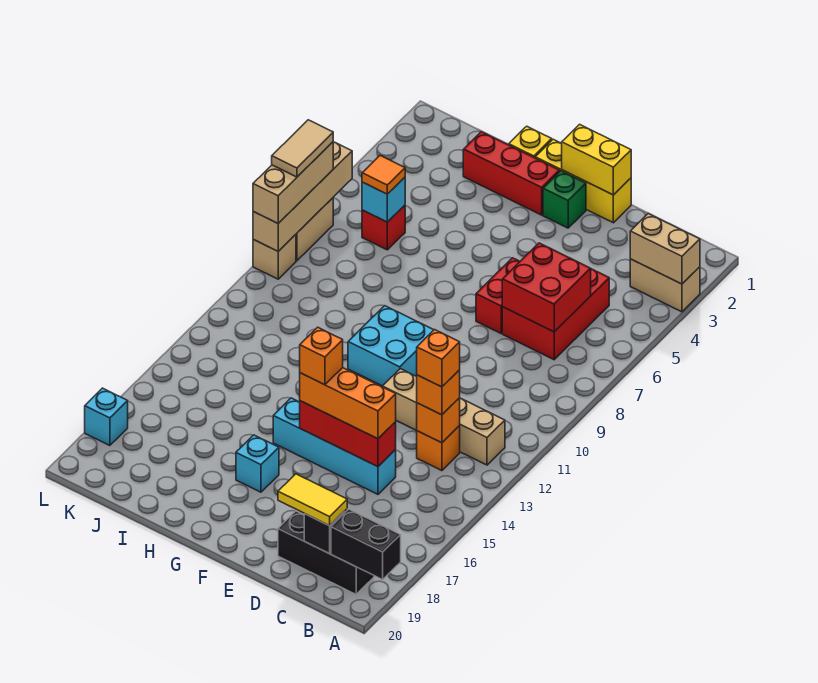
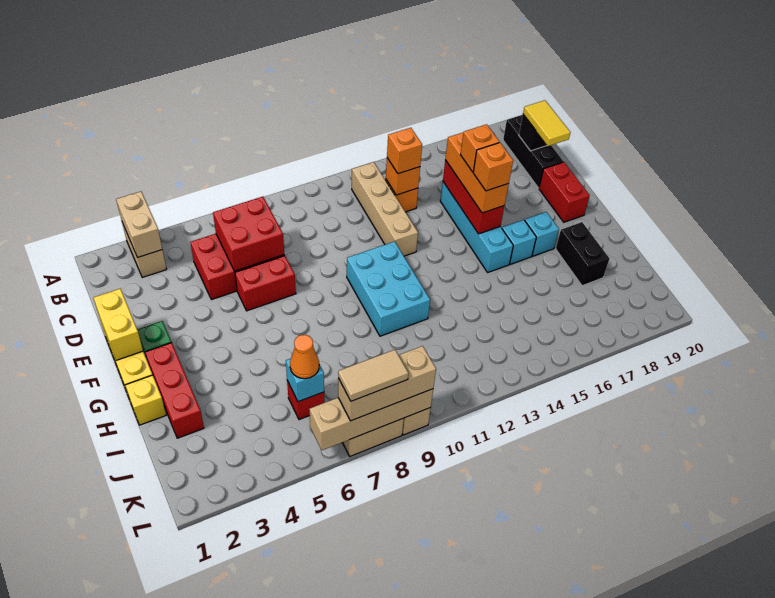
black brick A19:B19 level 2 -> black brick H18:I18 level 1
orange brick C13 level 4 -> orange brick E15 level 4
none -> red brick E19:F19 level 1
cyan brick F10:G11 level 1 -> cyan brick F10:H11 level 1
orange tile J6 level 3 -> orange cone J6 level 3
cyan brick L18 level 1 -> cyan brick G16 level 1

